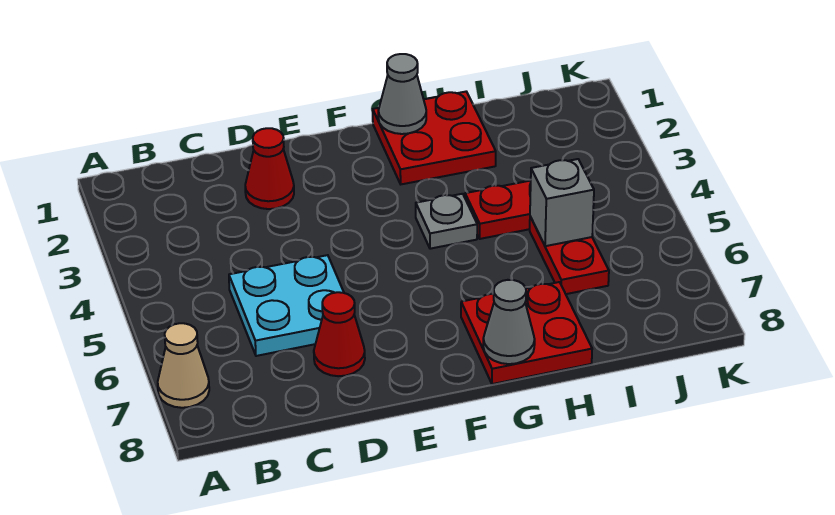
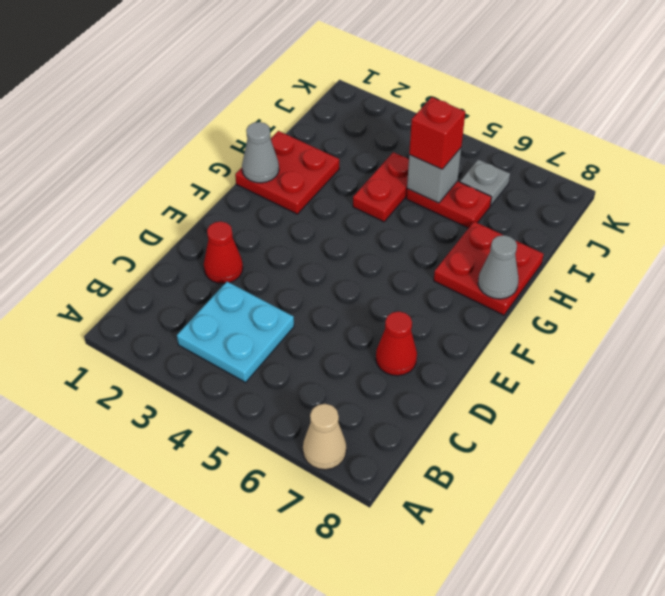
cyan plate C5:D6 level 1 -> cyan plate B3:C4 level 1
grey plate G4 level 1 -> grey plate J6 level 1
none -> red brick I5 level 3

